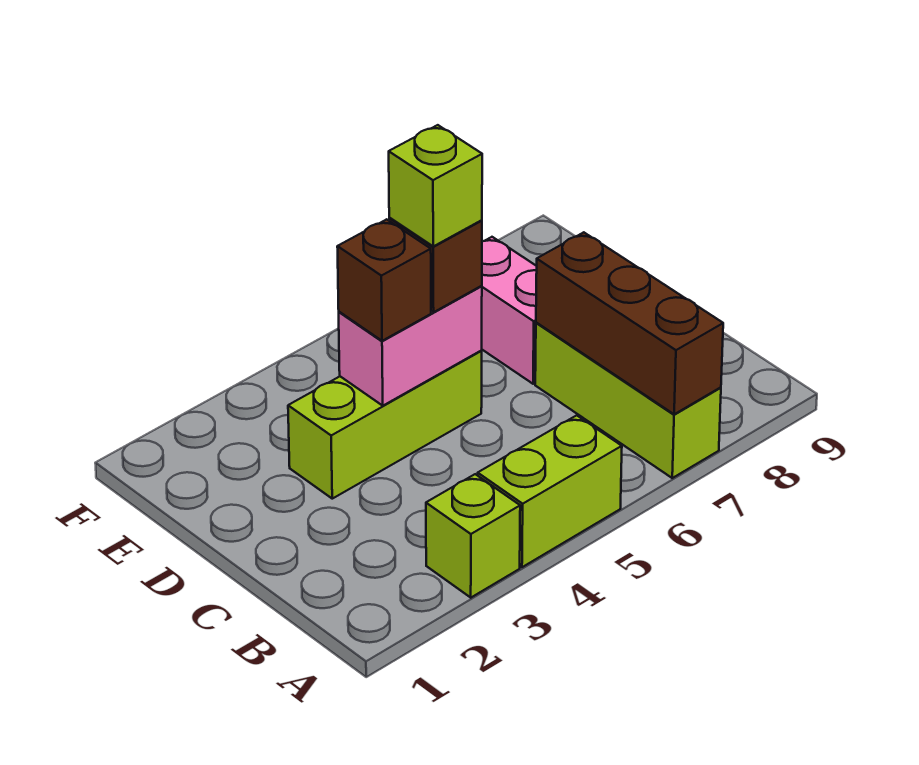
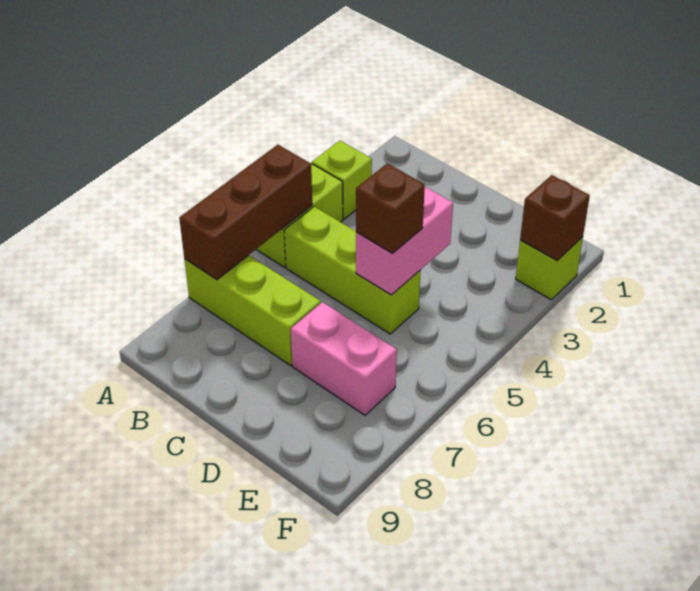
brown brick A7:C7 level 2 -> brown brick A5:A7 level 2
lime brick D3:D5 level 1 -> lime brick B5:D5 level 1
brown brick D4 level 3 -> brown brick F2 level 2
lime brick D5 level 4 -> lime brick F2 level 1

